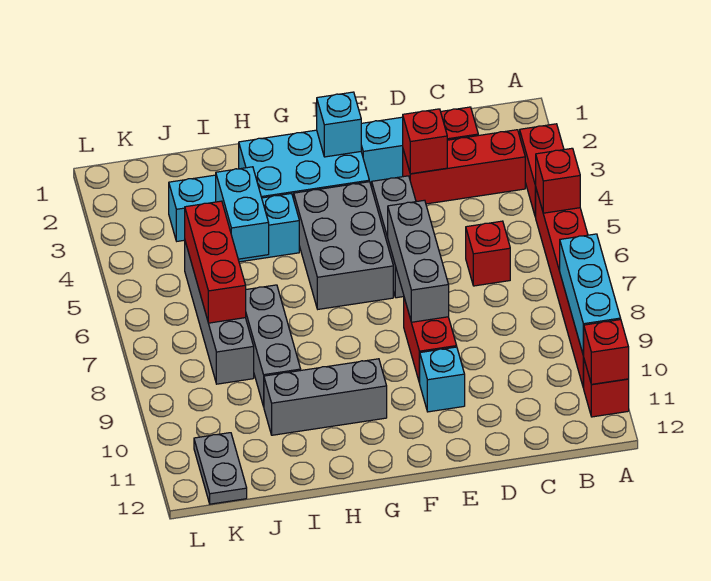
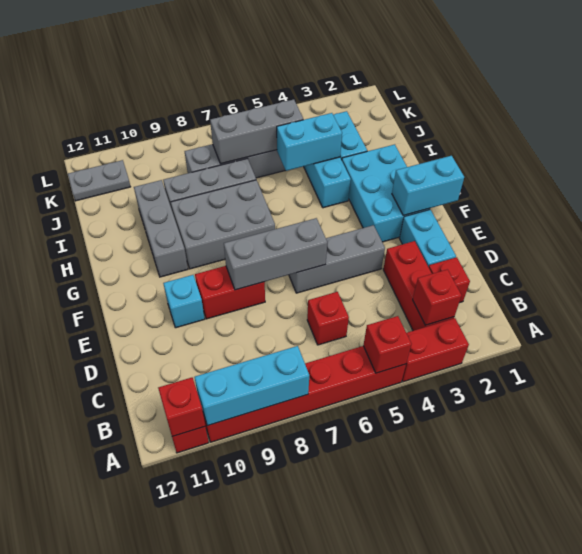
red brick D3 level 2 -> red brick B3 level 2
cyan brick F2 level 2 -> cyan brick F1:F2 level 2
grey brick F4:G6 level 1 -> grey brick G7:H9 level 1
red brick J5:J7 level 2 -> grey brick J5:J7 level 2

